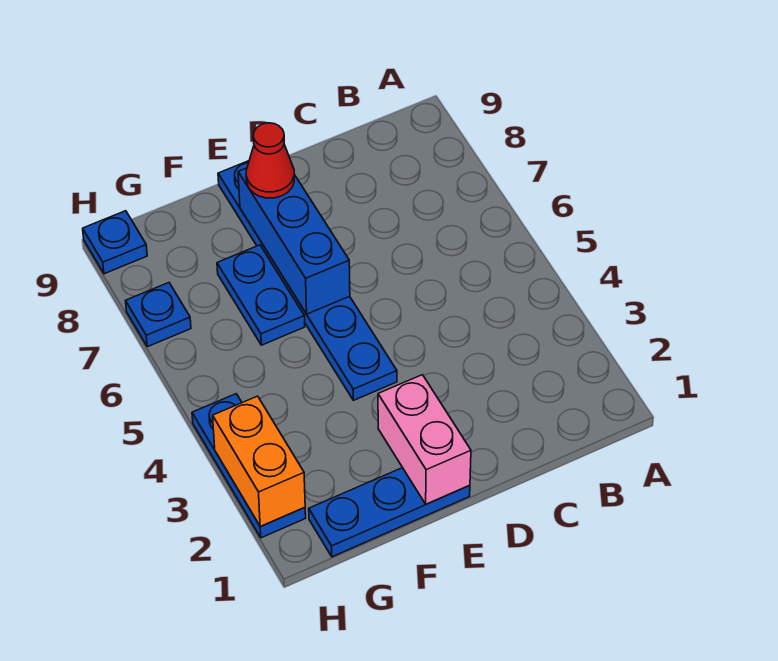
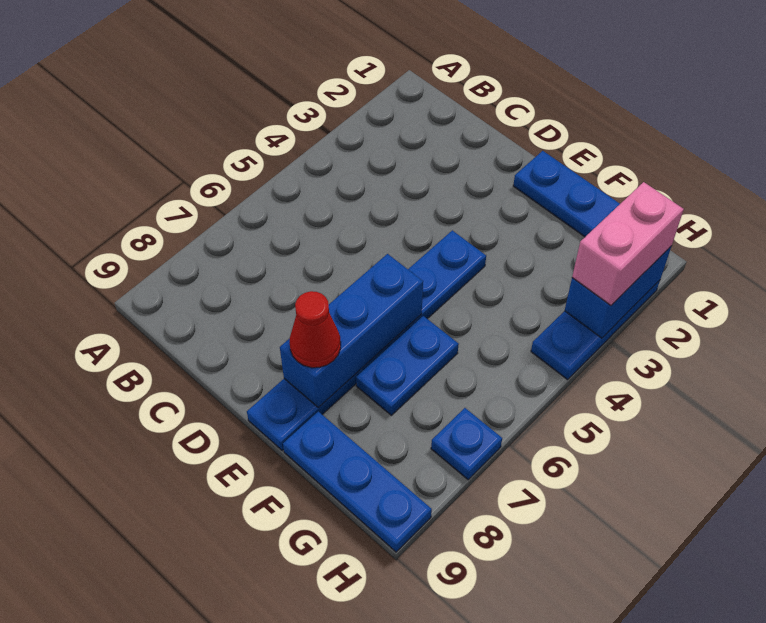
pink brick E1:E2 level 2 -> pink brick H2:H3 level 3
orange brick H2:H3 level 2 -> blue brick H2:H3 level 2
blue plate H9 level 1 -> blue plate F9:H9 level 1

